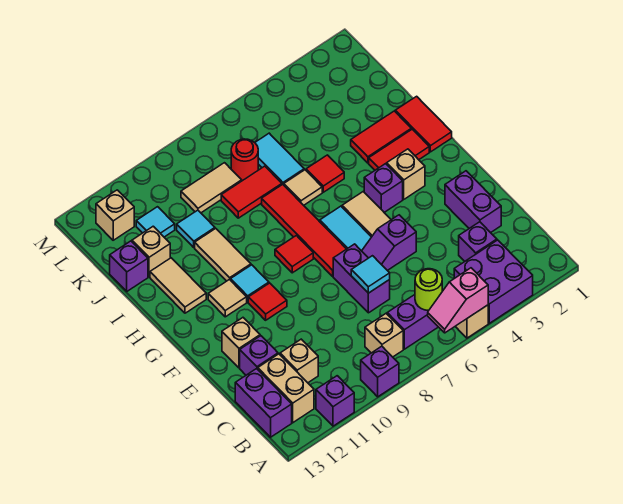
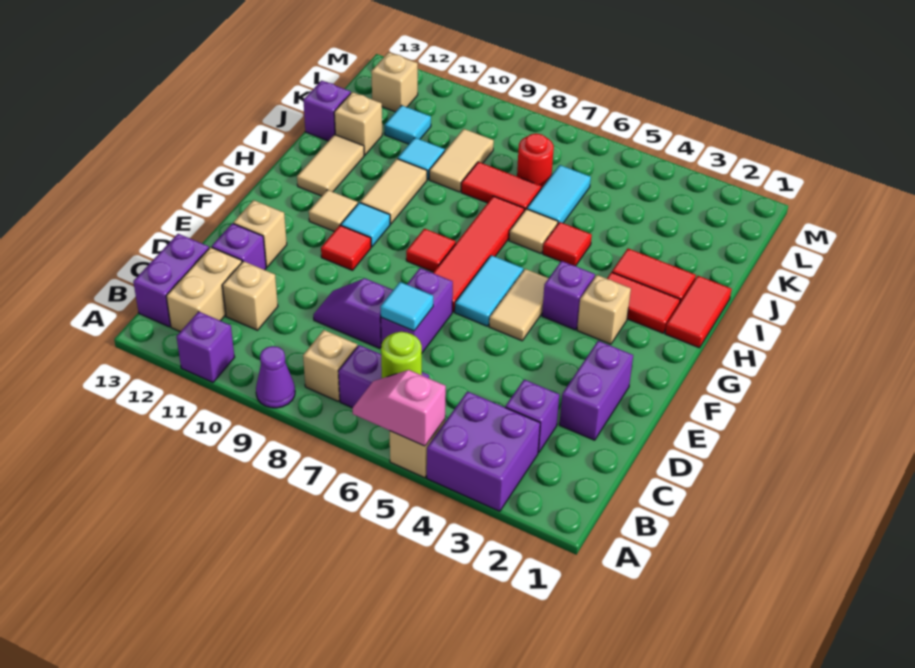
purple brick A9 level 1 -> purple cone A9 level 1
purple slope E5:E6 level 1 top 5 -> purple slope D8:D9 level 1 top 8
tan tile K8:K9 level 1 -> tan tile J9:K9 level 1

